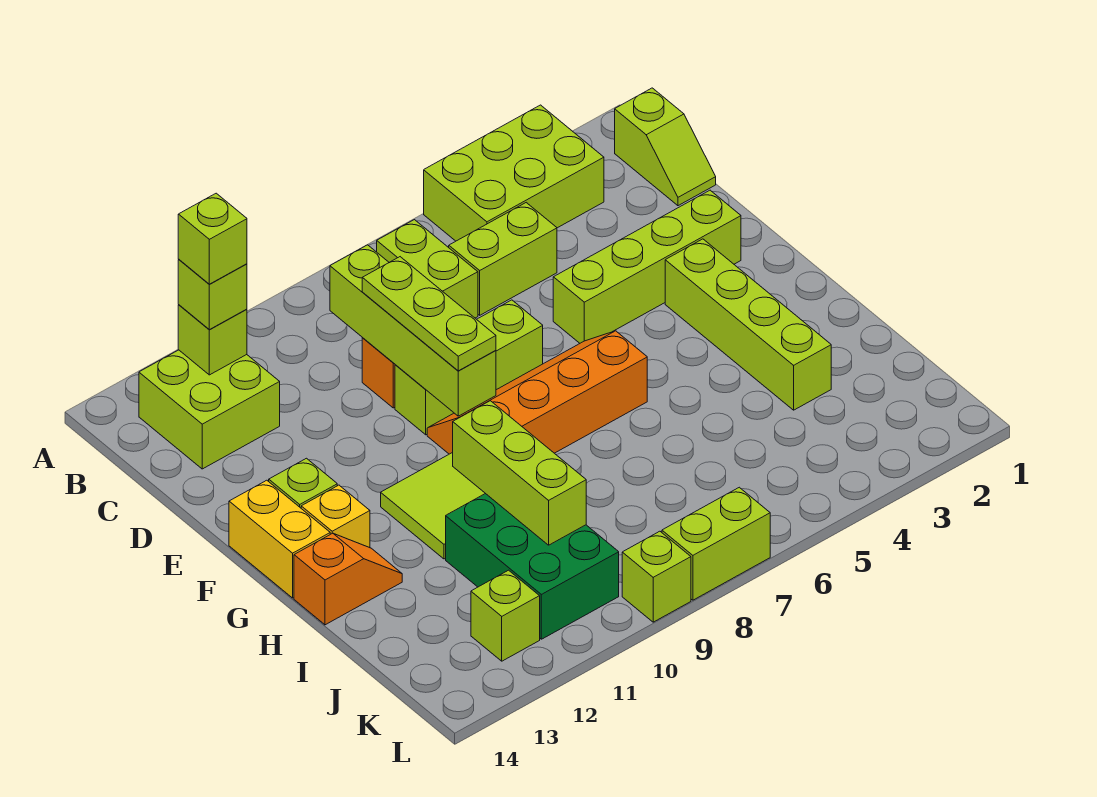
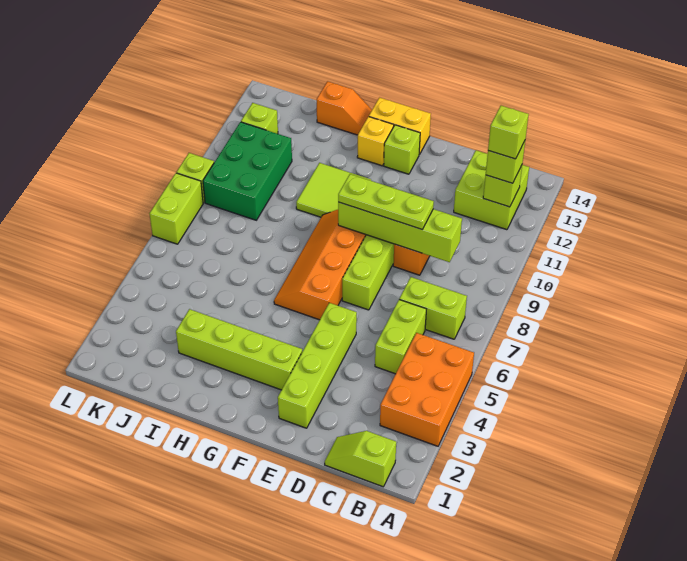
lime brick A3:B5 level 1 -> orange brick A3:B5 level 1
orange slope F6:G9 level 1 top G -> orange slope F6:G9 level 1 top F
lime brick H10:J10 level 2 -> none
orange slope H13:H14 level 1 top 14 -> orange slope H14:I14 level 1 top I
green brick I10:K11 level 1 -> green brick J9:K11 level 1

